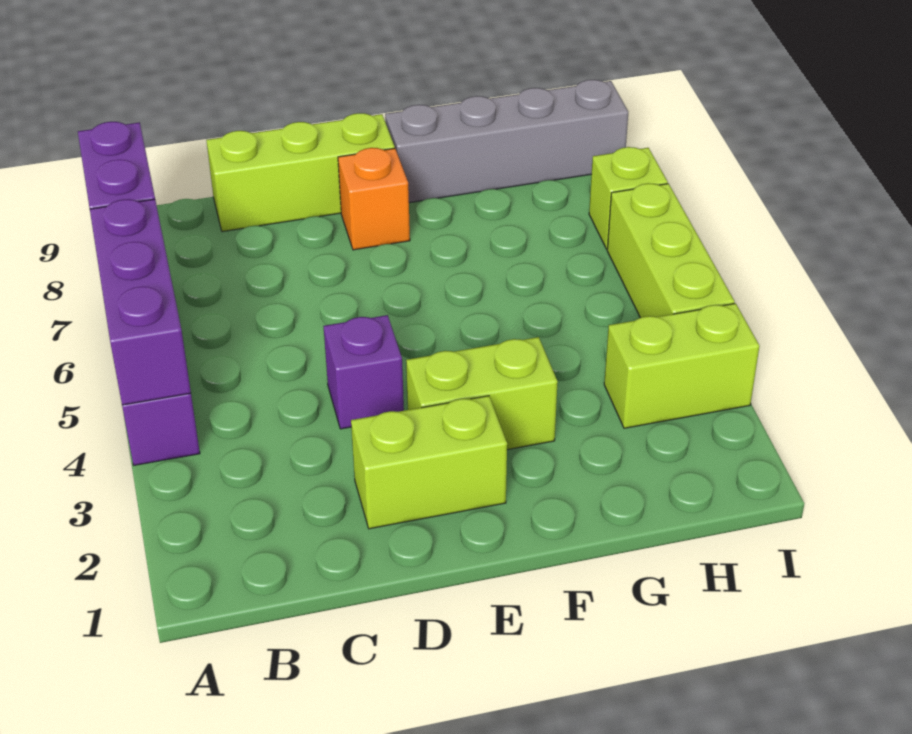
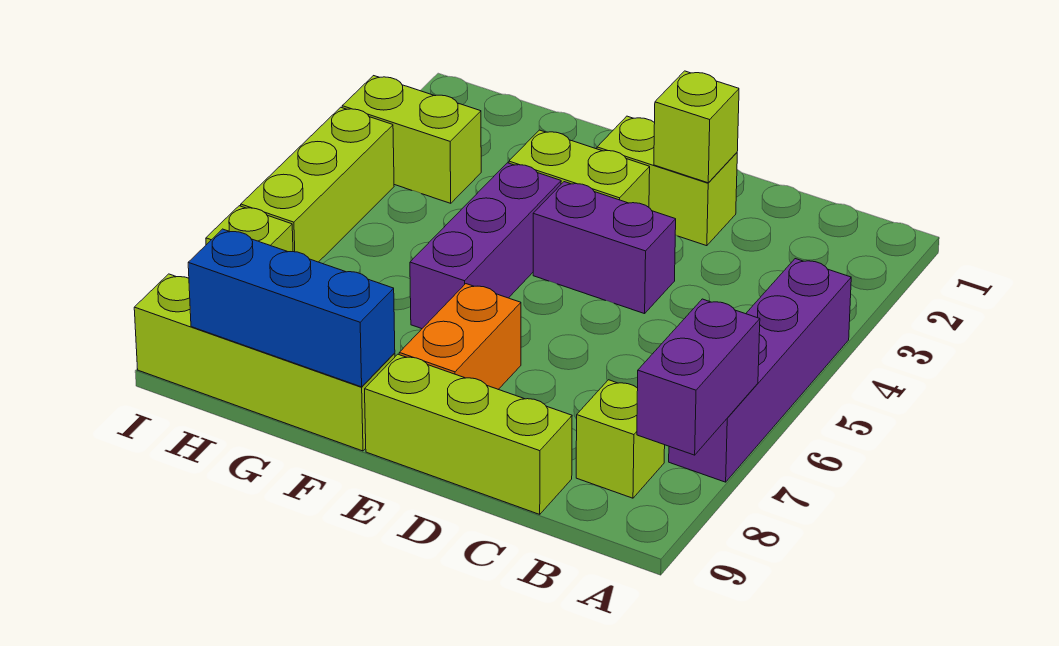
purple brick A4:A6 level 2 -> purple brick F4:F6 level 1
none -> lime brick B8 level 1
none -> lime brick D2 level 2
purple brick D4 level 1 -> purple brick D4:E4 level 1
orange brick E8 level 1 -> orange brick E7:E8 level 1
grey brick F9:I9 level 1 -> lime brick F9:I9 level 1
none -> blue brick F9:H9 level 2

